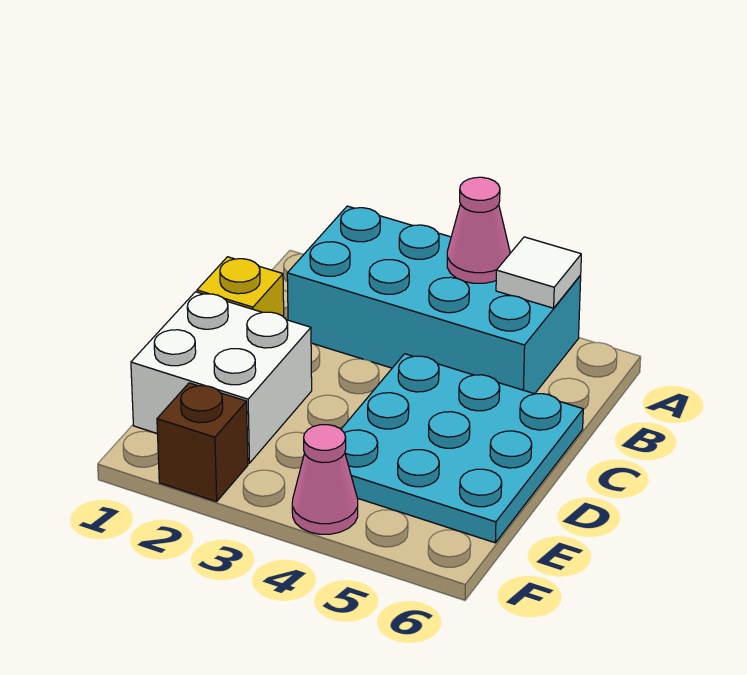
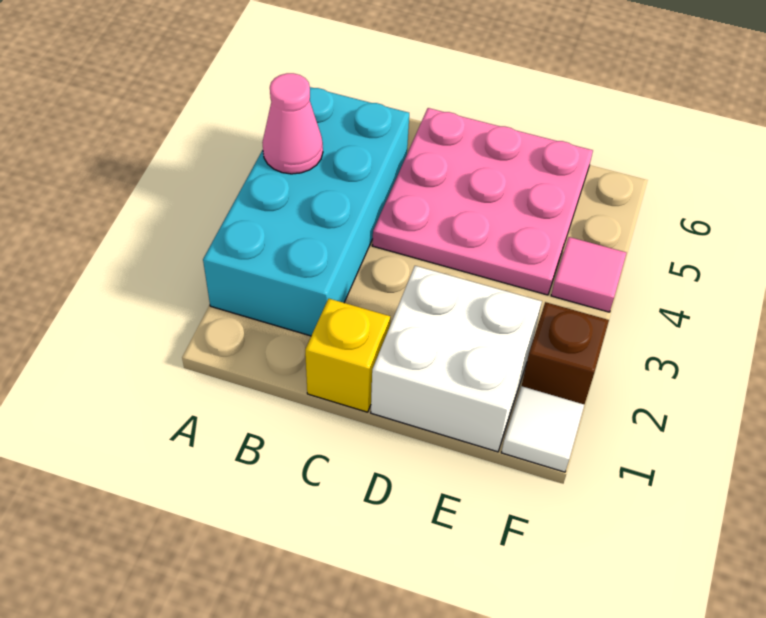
white tile A5 level 2 -> white tile F1 level 1
cyan plate C4:E6 level 1 -> pink plate C4:E6 level 1
pink cone F4 level 1 -> pink tile F4 level 1

